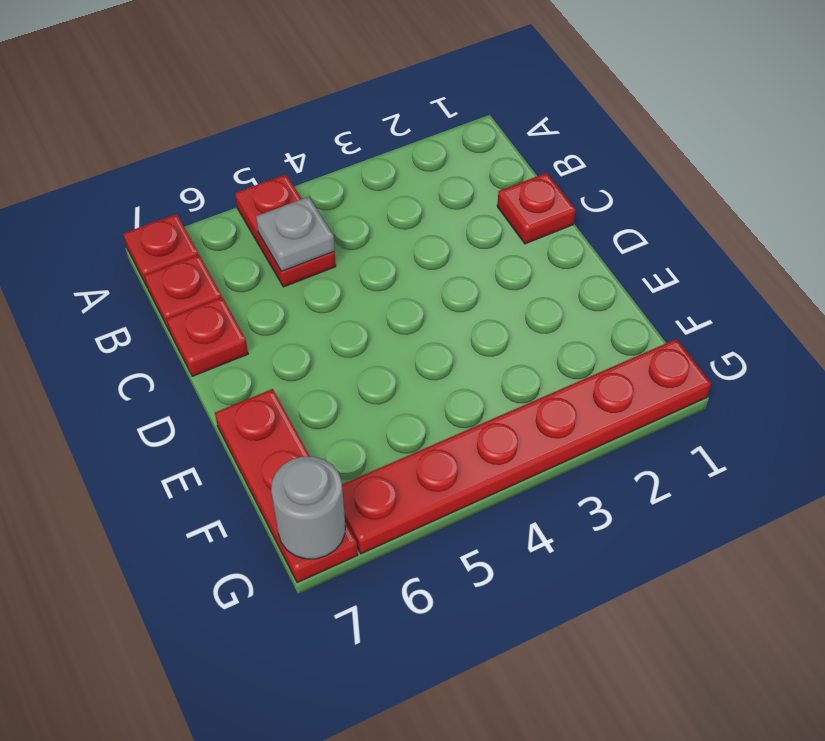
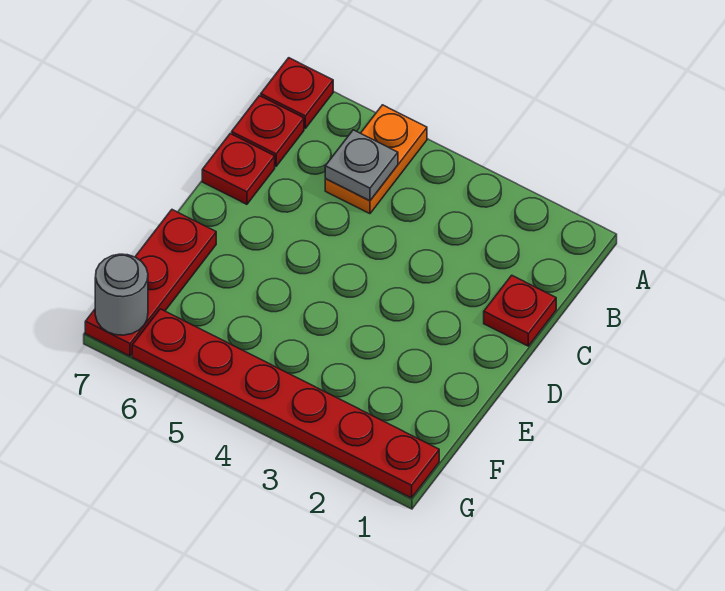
red plate A5:B5 level 1 -> orange plate A5:B5 level 1

